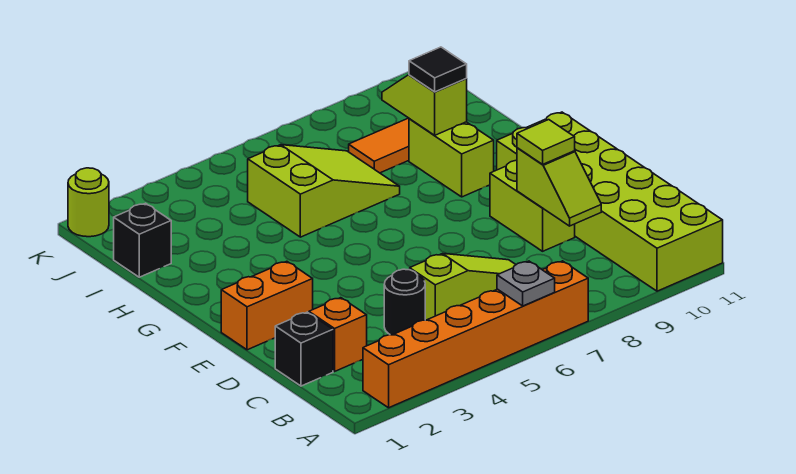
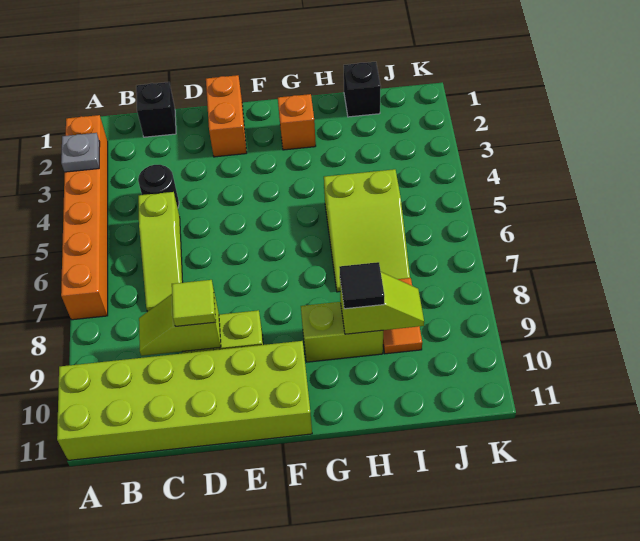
grey plate A6 level 2 -> grey plate A3 level 2
orange brick C2 level 1 -> orange brick G2 level 1
lime round brick K1 level 1 -> none

